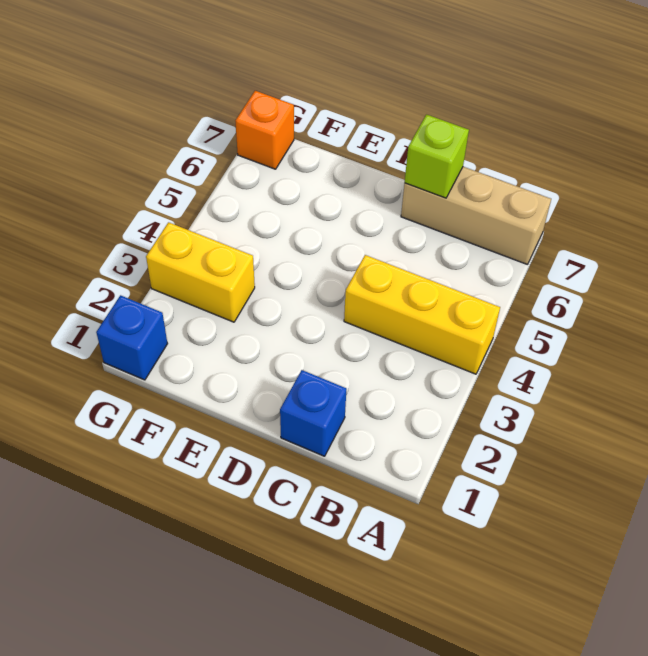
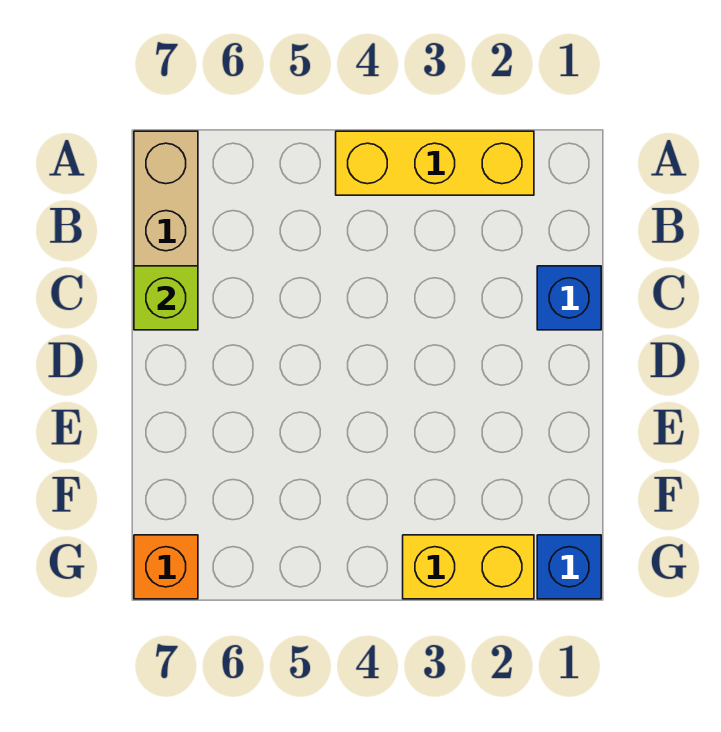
yellow brick A4:C4 level 1 -> yellow brick A2:A4 level 1
yellow brick F3:G3 level 1 -> yellow brick G2:G3 level 1

